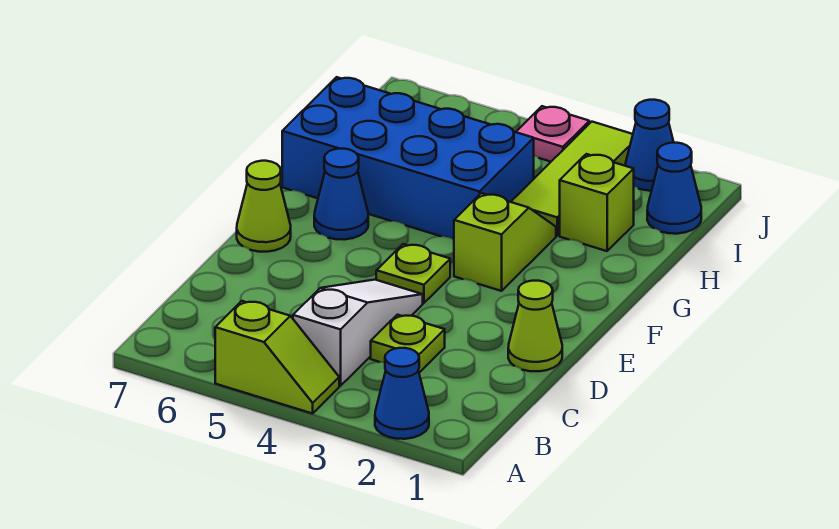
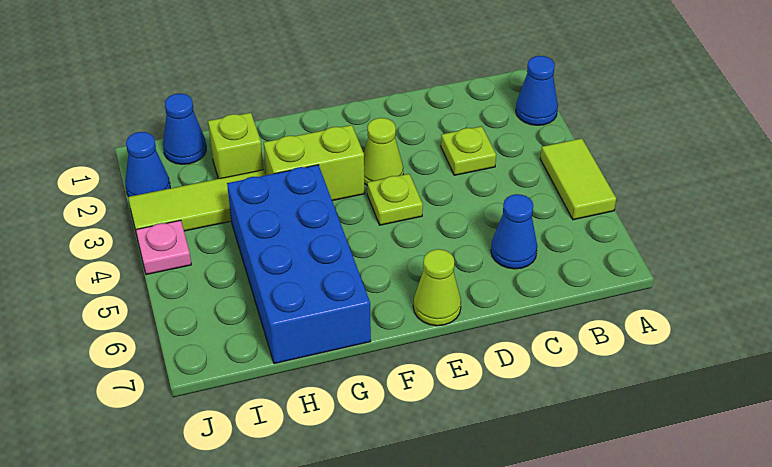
lime slope A4:A5 level 1 top 5 -> lime tile A4:A5 level 1
white slope B4:D4 level 1 top B -> none
lime cone D1 level 1 -> lime cone E3 level 1
lime slope F3:G3 level 1 top F -> lime brick F3:G3 level 1
blue cone F6 level 1 -> blue cone C6 level 1

